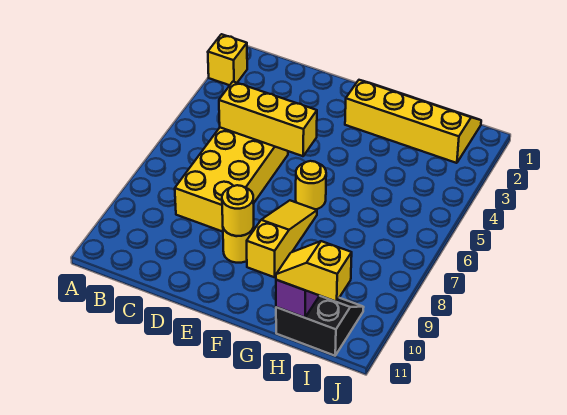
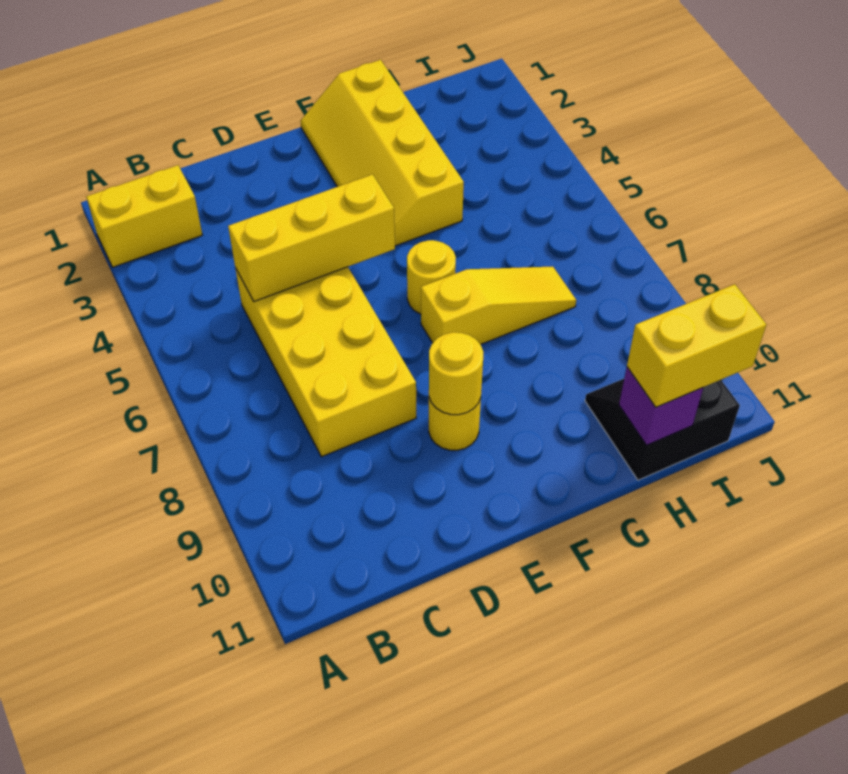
yellow brick A2 level 1 -> yellow brick A2:B2 level 1
yellow slope F1:I2 level 1 top 2 -> yellow slope F1:G4 level 1 top G
yellow slope F7:F9 level 1 top 9 -> yellow slope F7:H7 level 1 top F
yellow slope H11:I11 level 3 top I -> yellow brick H11:I11 level 3

